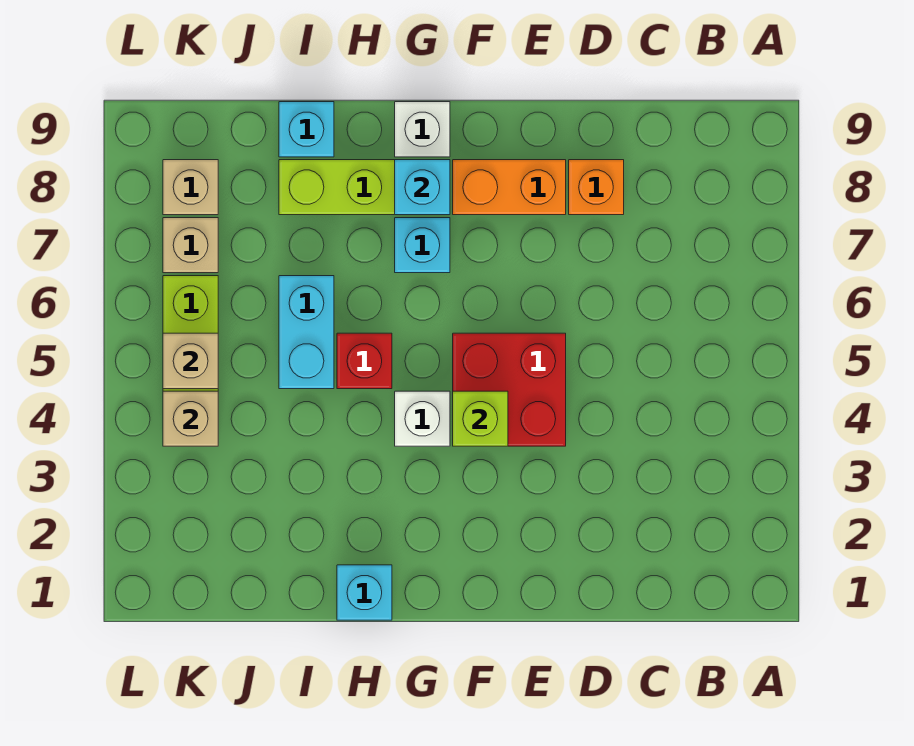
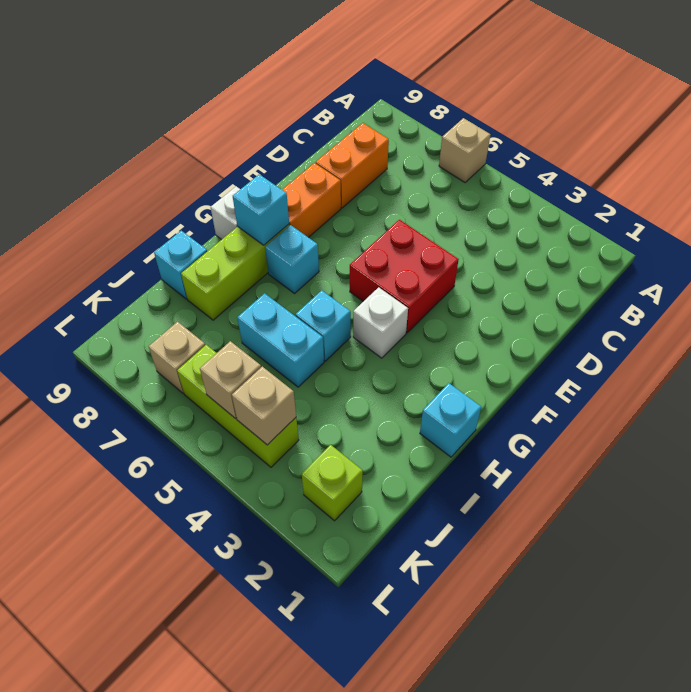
orange brick D8 level 1 -> orange brick C8:D8 level 1
lime brick F4 level 2 -> lime brick K2 level 1
red brick H5 level 1 -> cyan brick H5 level 1
tan brick K8 level 1 -> tan brick A6 level 1

